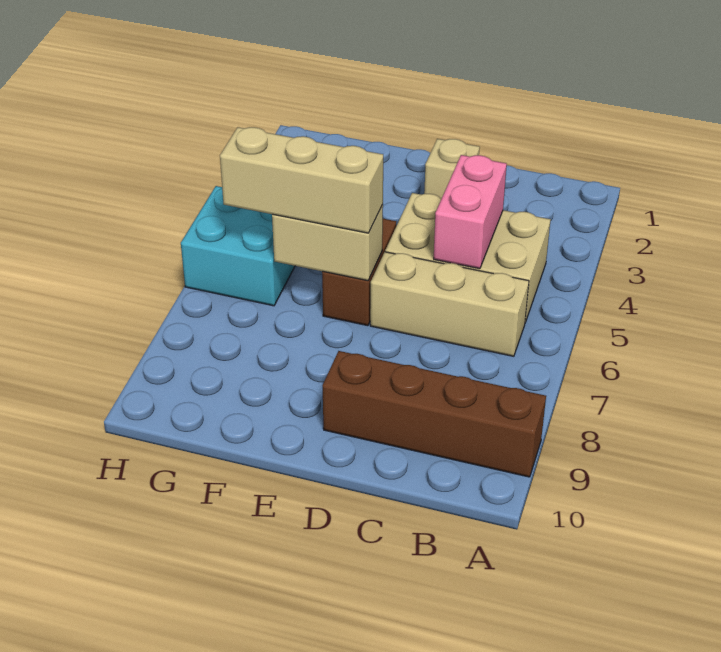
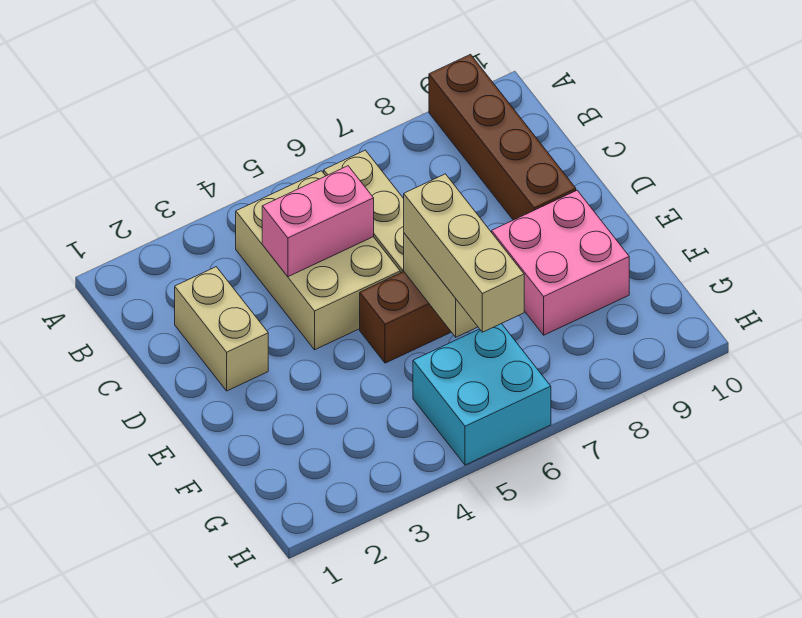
tan brick D2 level 1 -> tan brick C2:D2 level 1
none -> pink brick E8:F9 level 1

